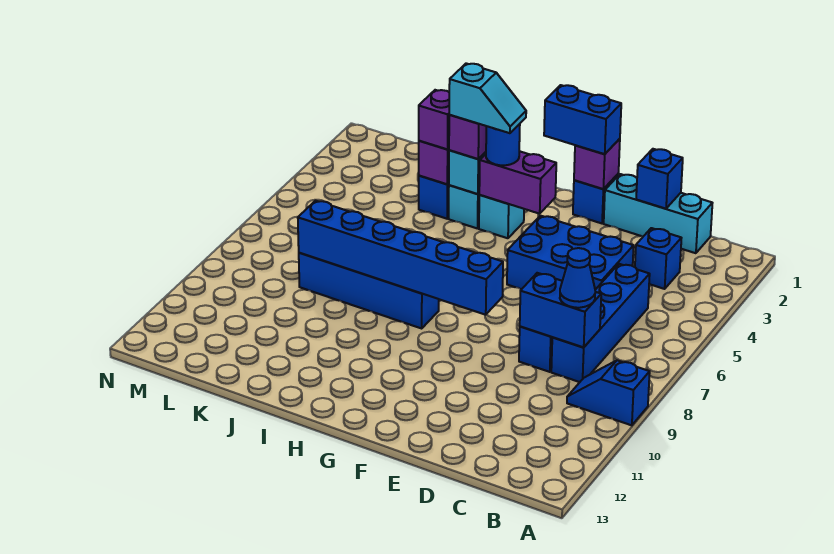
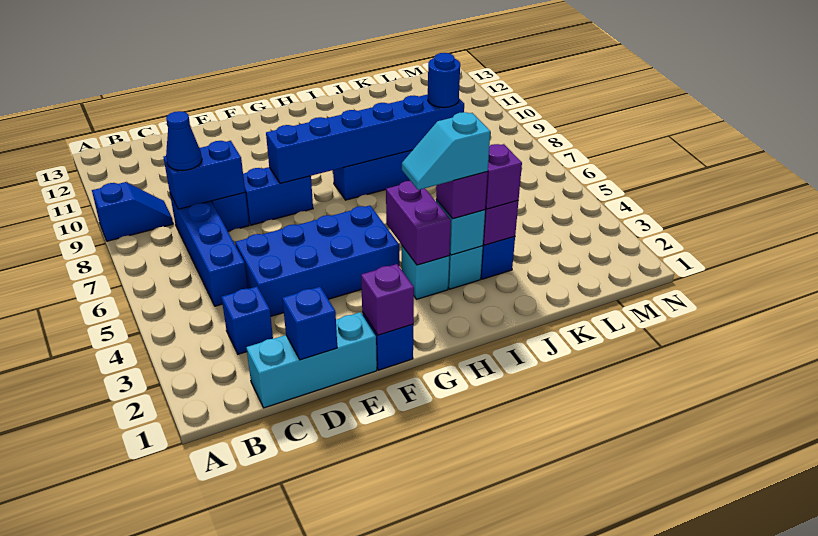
blue brick D4:F5 level 1 -> blue brick D4:G5 level 1
blue brick F1:G1 level 3 -> blue brick E8:F8 level 1
purple brick G3:H3 level 2 -> purple brick H3:H4 level 2
blue round brick H3 level 3 -> blue round brick K8 level 3

